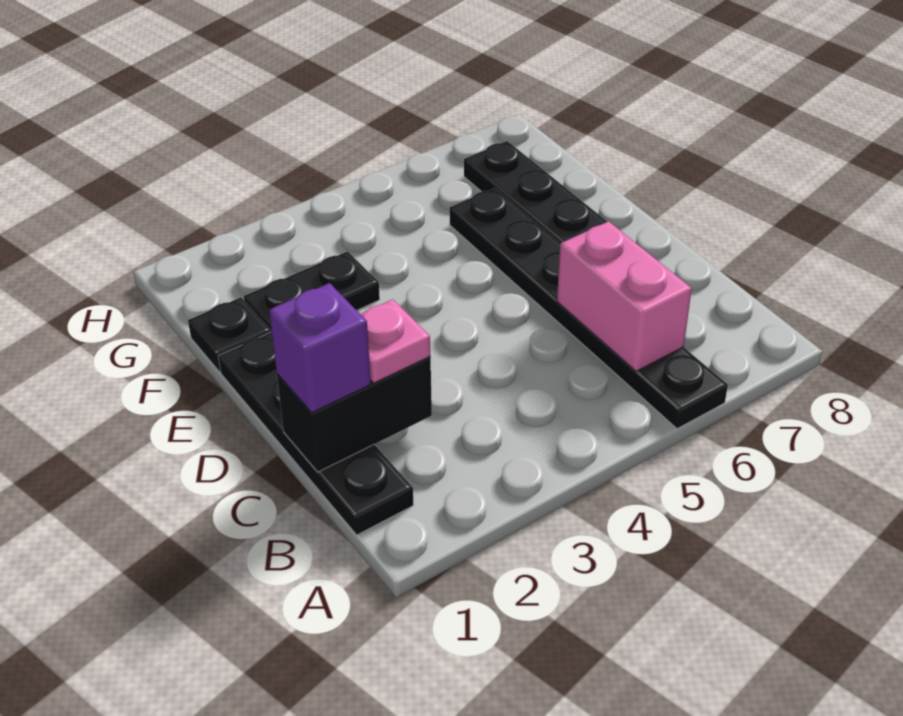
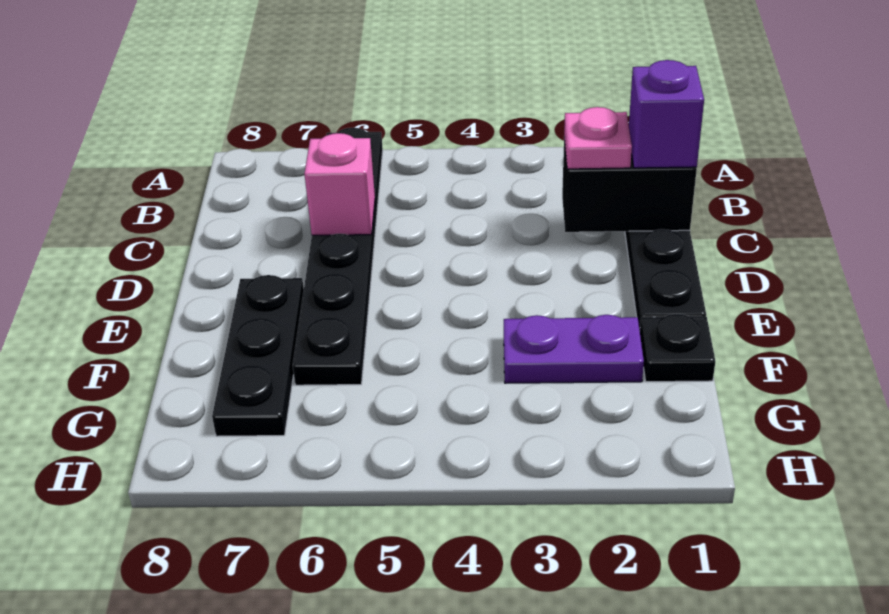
pink brick B6:C6 level 2 -> pink brick C6 level 2
black plate F2:F3 level 1 -> purple plate F2:F3 level 1

